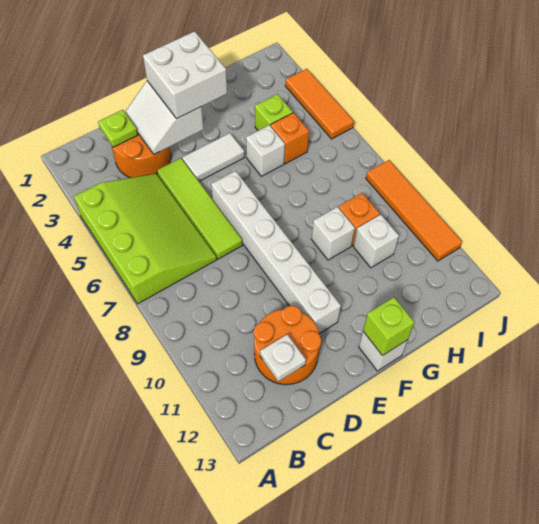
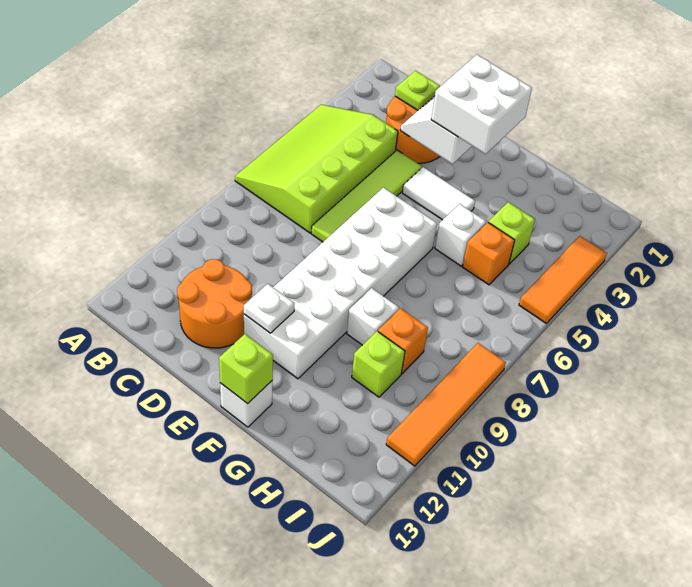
lime slope A4:C7 level 1 top A -> lime slope A4:C7 level 1 top C
white plate C12 level 2 -> white plate E11 level 2
white brick E6:E11 level 1 -> white brick E6:F11 level 1
white brick H10 level 1 -> lime brick H10 level 1

